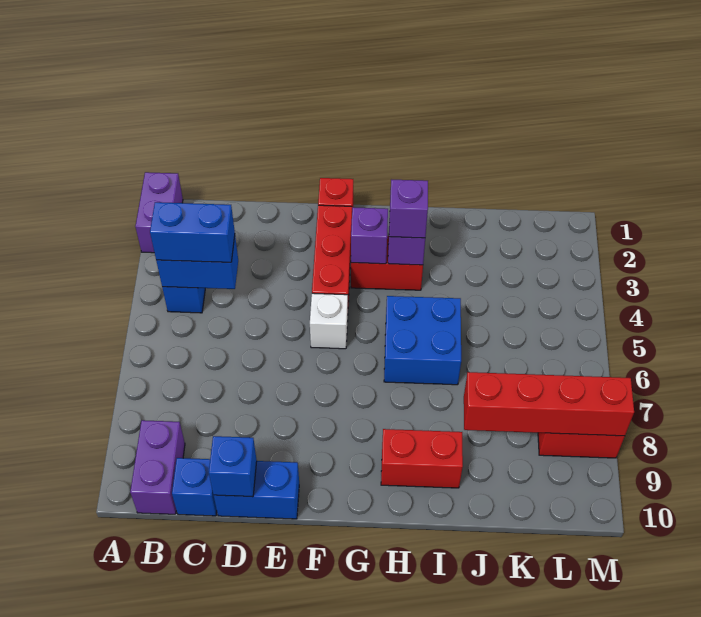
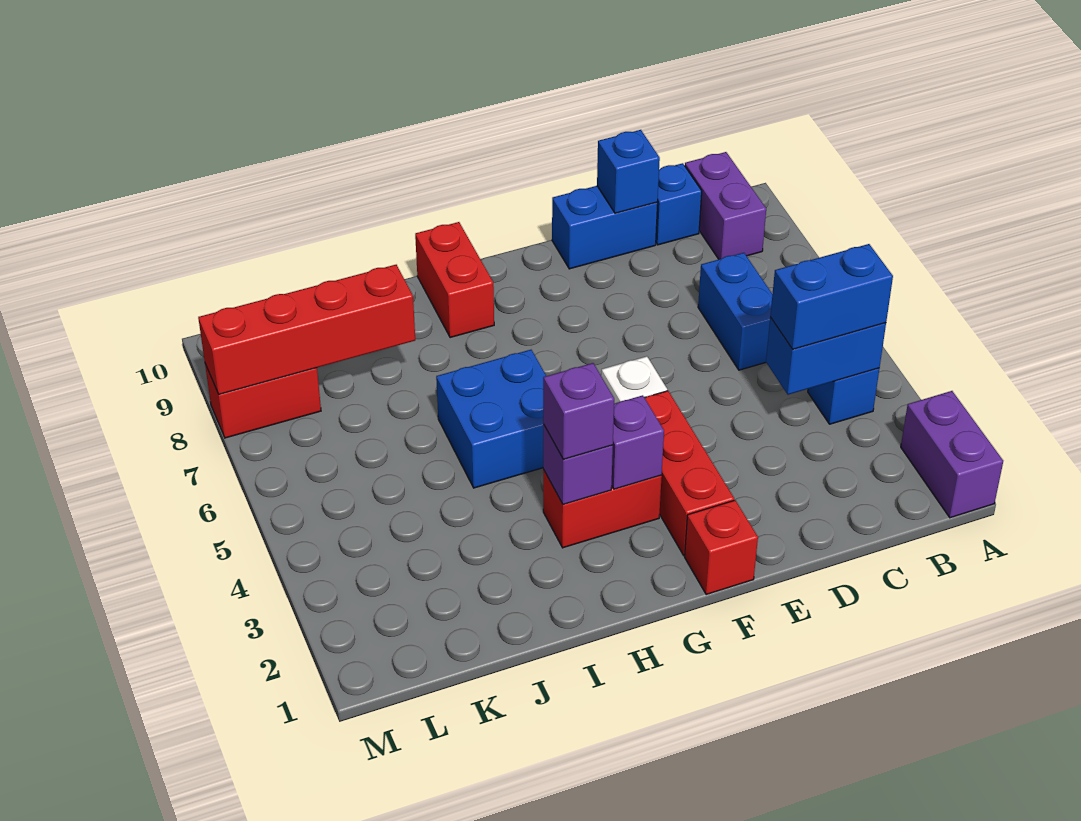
none -> blue brick C6:C7 level 1
red brick H9:I9 level 1 -> red brick H9:H10 level 1

